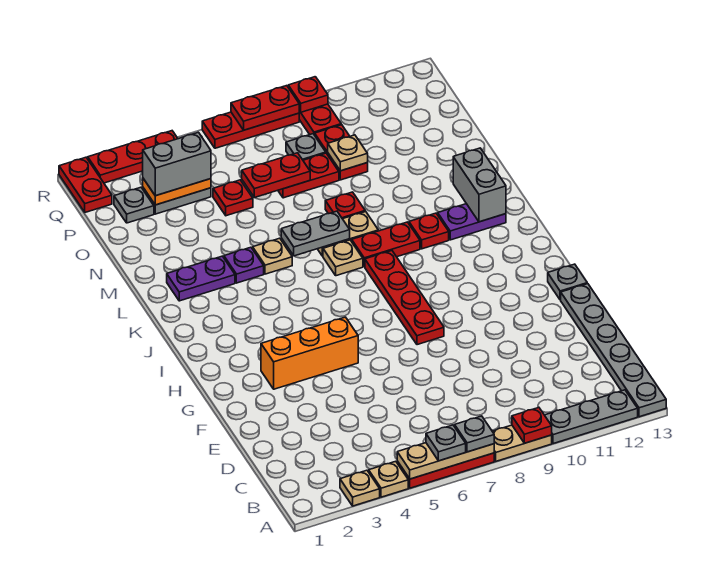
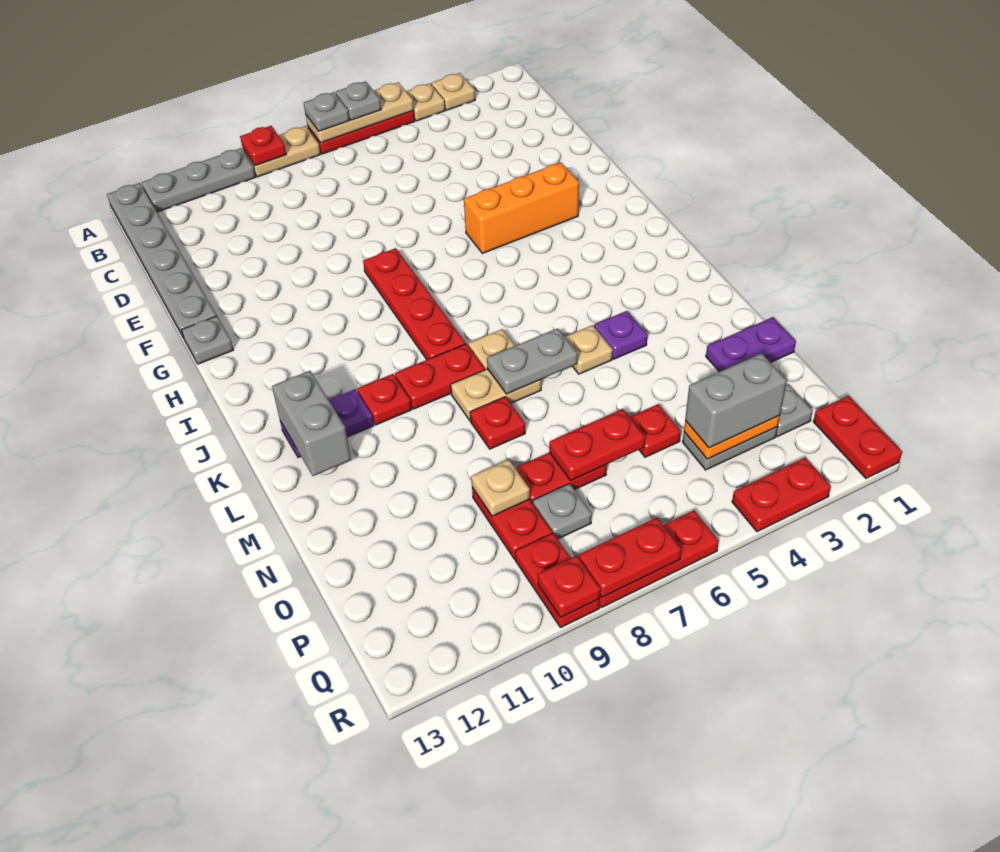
purple plate L2:L3 level 1 -> purple plate N1:N2 level 1
red plate R2:R4 level 1 -> red plate R3:R4 level 1

